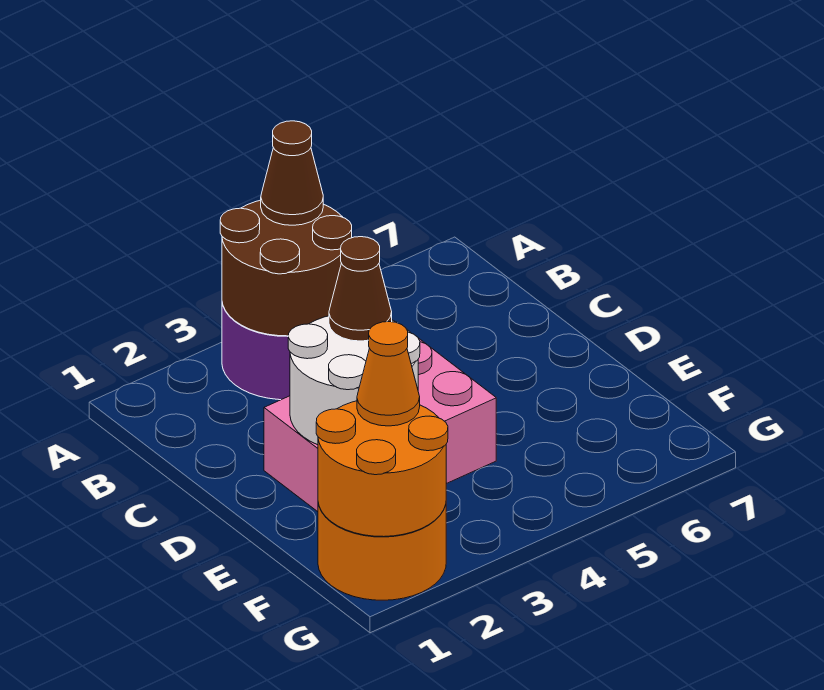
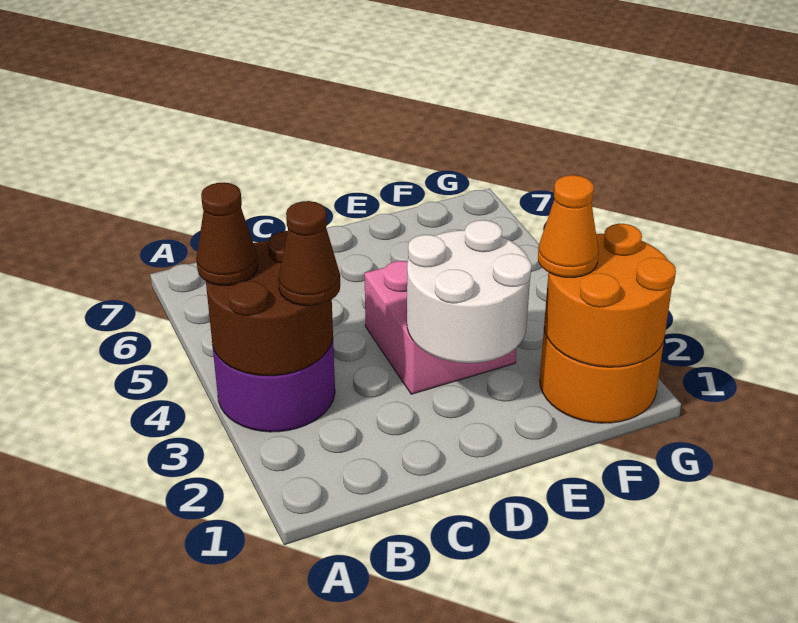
pink brick D2:E4 level 1 -> pink brick D3:E4 level 1
brown cone D3 level 3 -> brown cone B3 level 3

